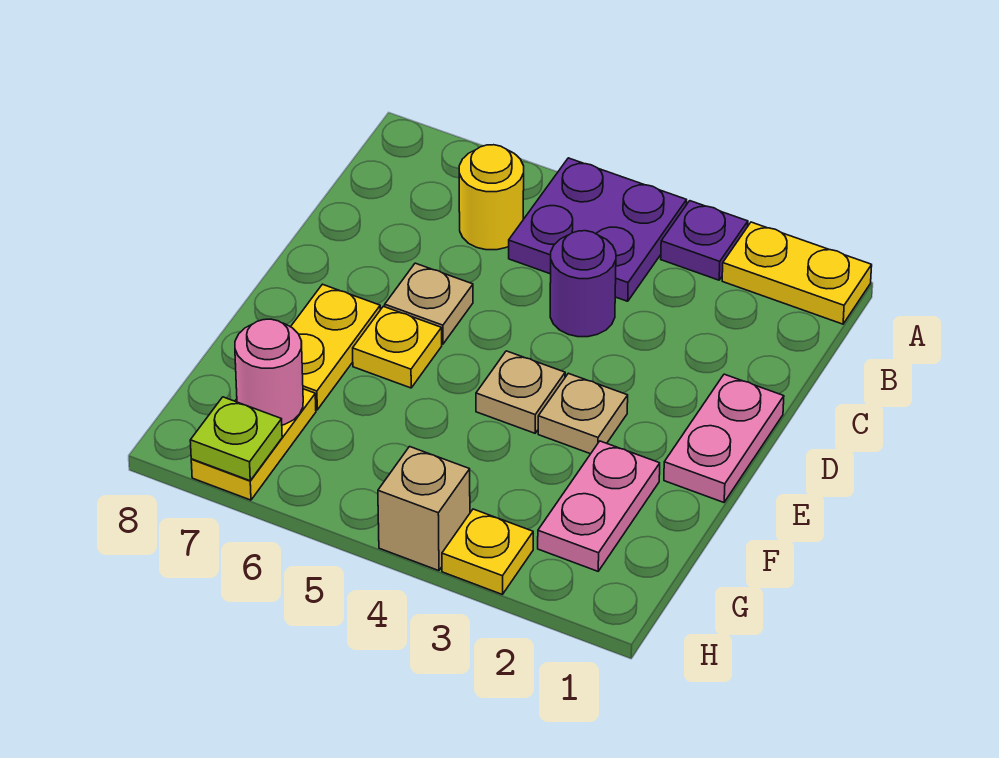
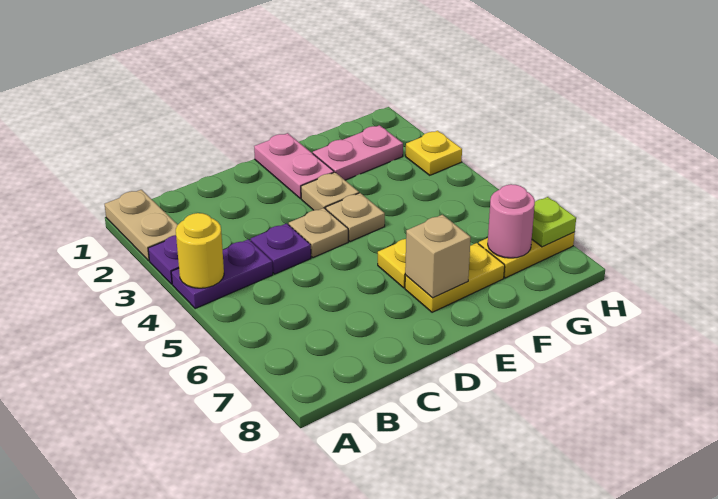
yellow plate A1:A2 level 1 -> tan plate A1:A2 level 1
purple plate A4:B5 level 1 -> purple plate A4:B4 level 1
yellow round brick B6 level 1 -> yellow round brick A4 level 2
purple round brick C4 level 1 -> purple plate C4 level 1
pink plate D1:E1 level 1 -> pink plate E1:E2 level 1
tan plate D6 level 1 -> tan plate D4 level 1
tan brick H4 level 1 -> tan brick E7 level 2

